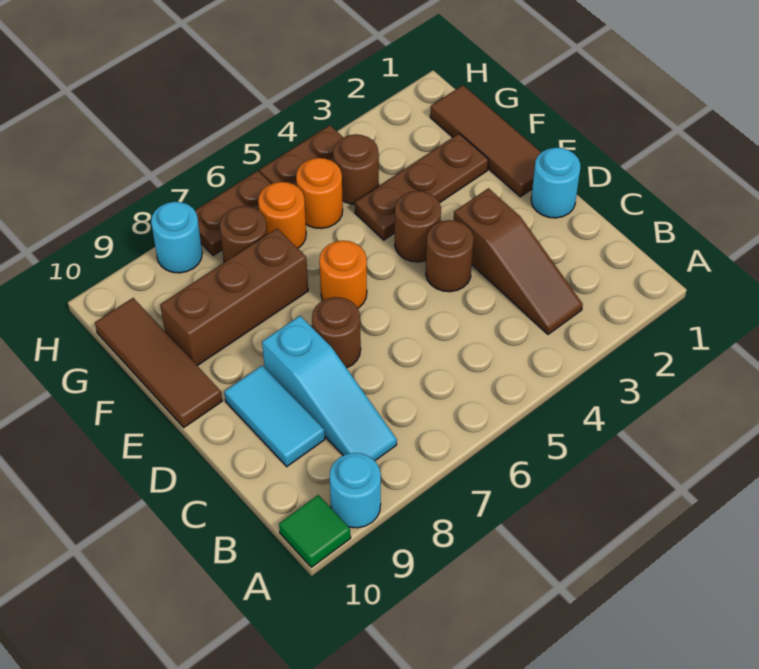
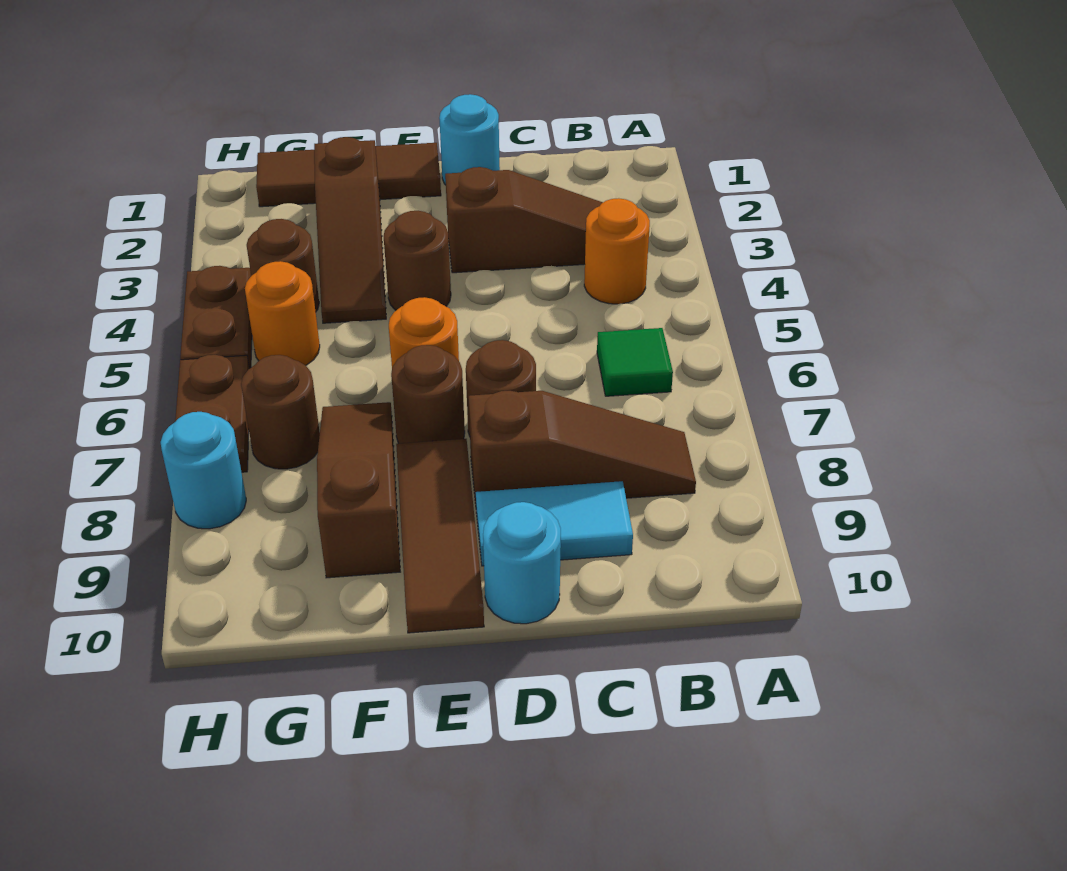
cyan round brick A9 level 1 -> cyan round brick D10 level 1
green tile A10 level 1 -> green tile B6 level 1
cyan slope B8:D8 level 1 top D -> brown slope B8:D8 level 1 top D
brown round brick D4 level 1 -> brown round brick E7 level 1
brown tile E10:G10 level 1 -> brown tile E8:E10 level 1
brown plate F2:F4 level 1 -> brown slope F2:F4 level 1 top 2
brown brick F7:F9 level 1 -> brown slope F7:F9 level 1 top 9
orange round brick G6 level 1 -> orange round brick B4 level 1

